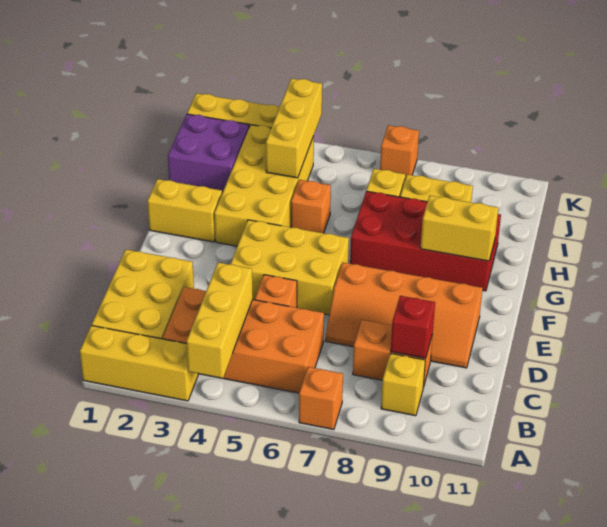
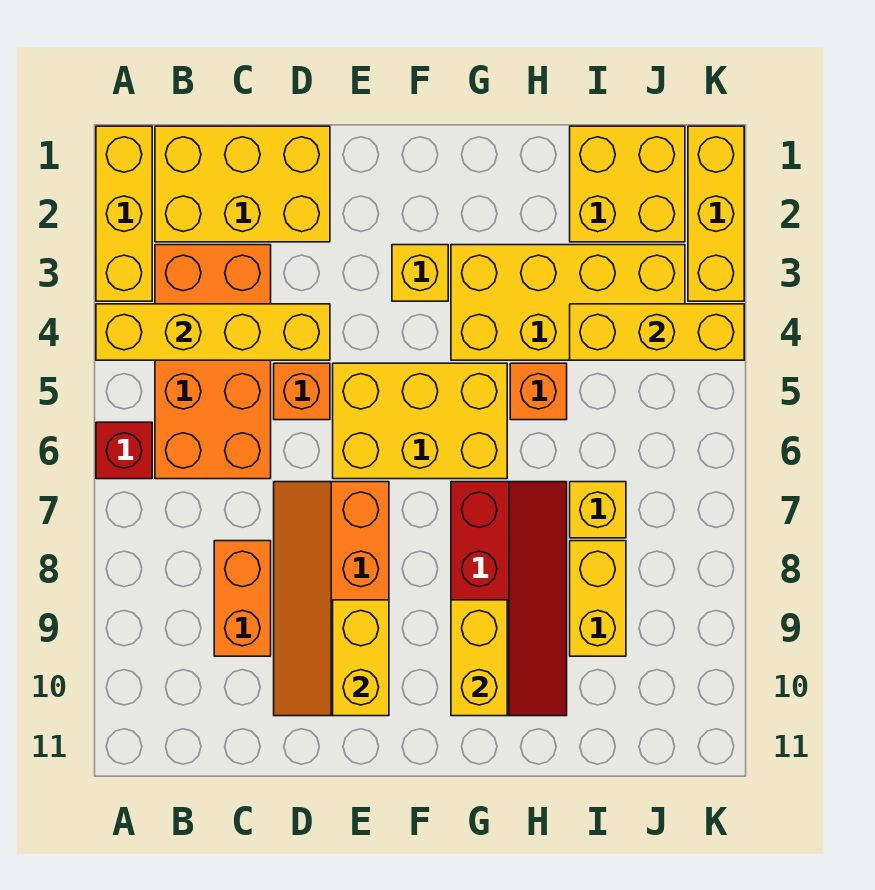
yellow brick A4:C4 level 2 -> yellow brick A4:D4 level 2
orange brick A7 level 1 -> none
yellow brick B9 level 1 -> yellow brick F3 level 1
red brick C9 level 2 -> red brick A6 level 1
yellow brick E4:F6 level 1 -> yellow brick E5:G6 level 1
yellow brick G1:G2 level 1 -> yellow brick E9:E10 level 2
red brick G7:H10 level 1 -> red slope G7:H10 level 1 top G
purple brick I1:J2 level 1 -> yellow brick I1:J2 level 1
orange brick K7 level 1 -> none

